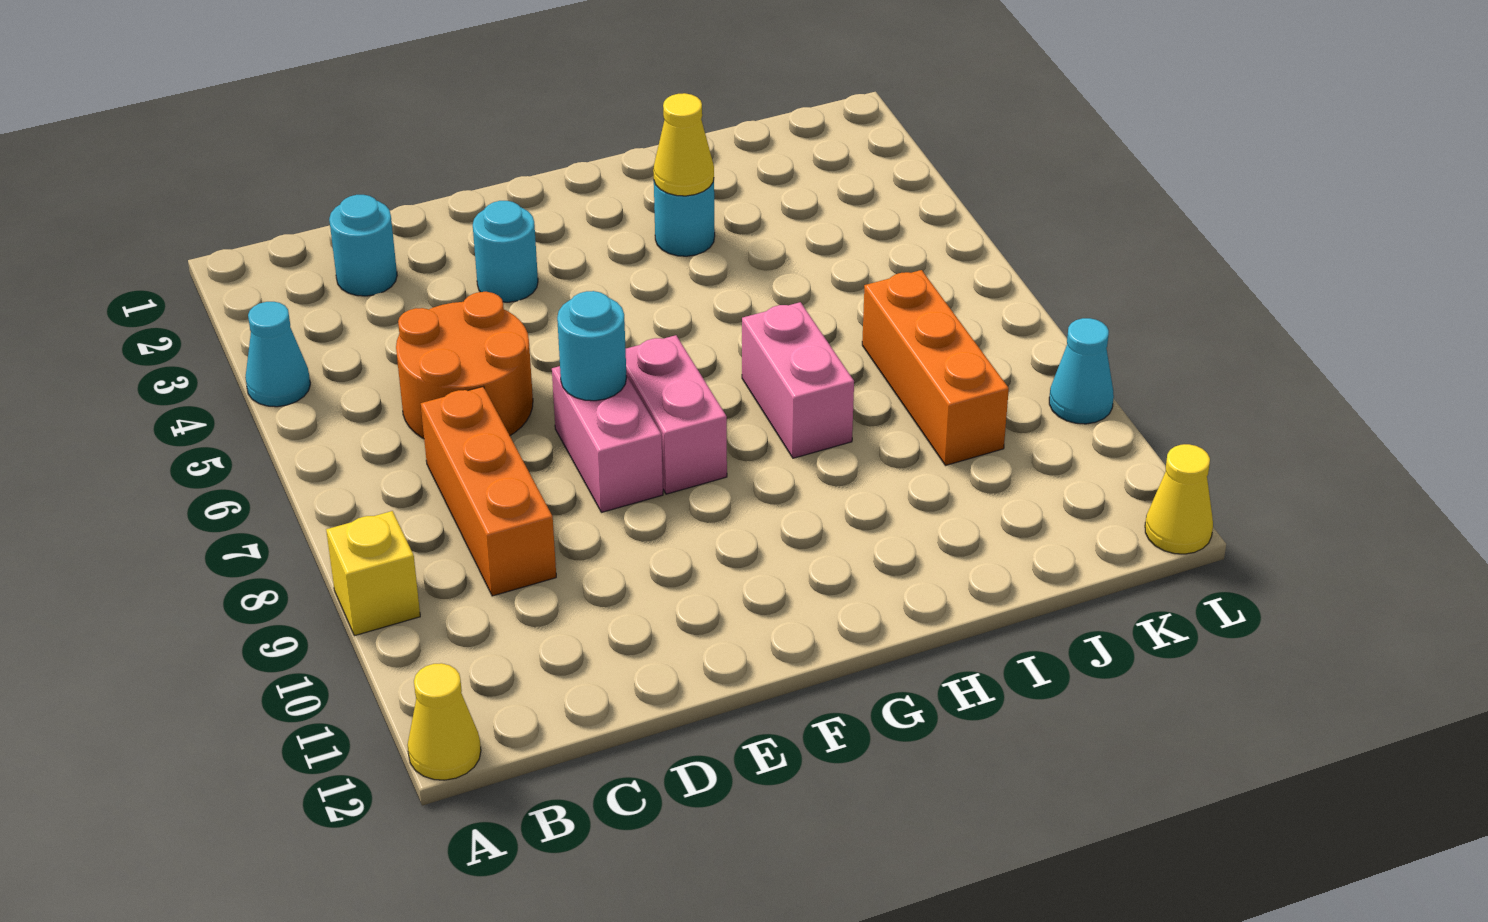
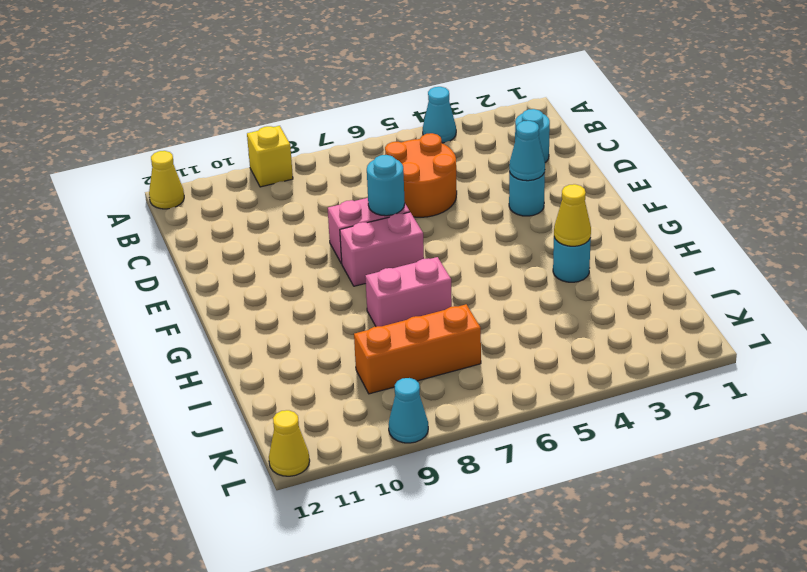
orange brick C7:C9 level 1 -> none
none -> cyan cone E3 level 2

